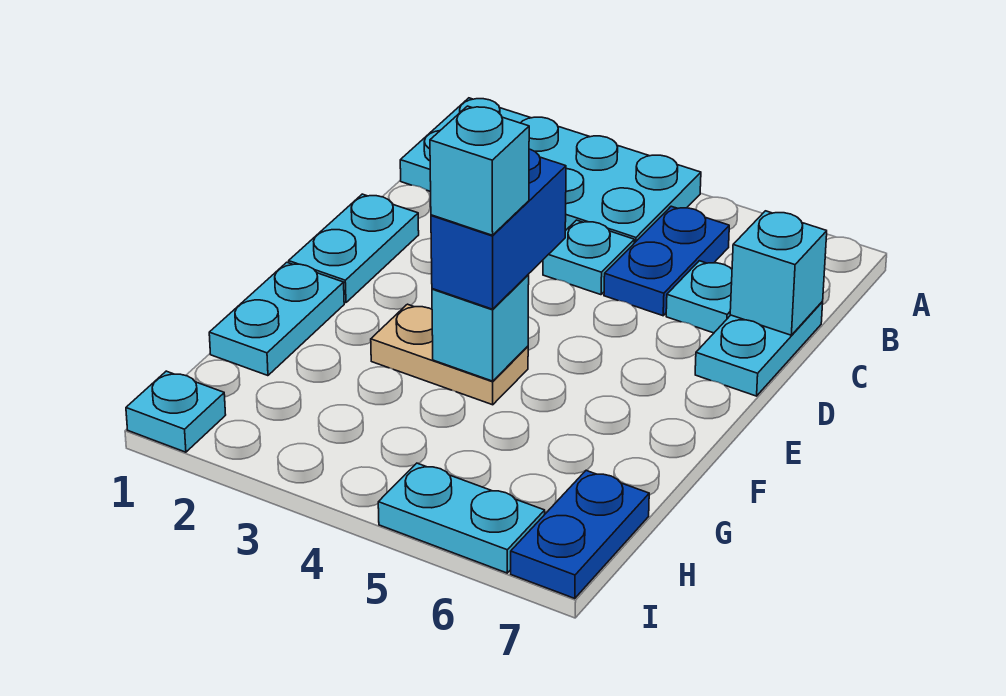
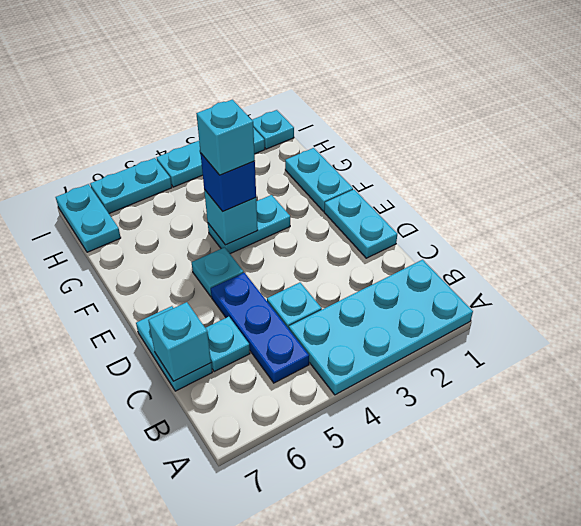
blue plate B5:C5 level 1 -> blue plate B5:D5 level 1
blue brick E4:F4 level 3 -> blue brick F4 level 3
none -> cyan plate E5 level 1
tan plate F3:F4 level 1 -> cyan plate F3:F4 level 1
blue plate H7:I7 level 1 -> cyan plate H7:I7 level 1
none -> cyan plate I2:I4 level 1

